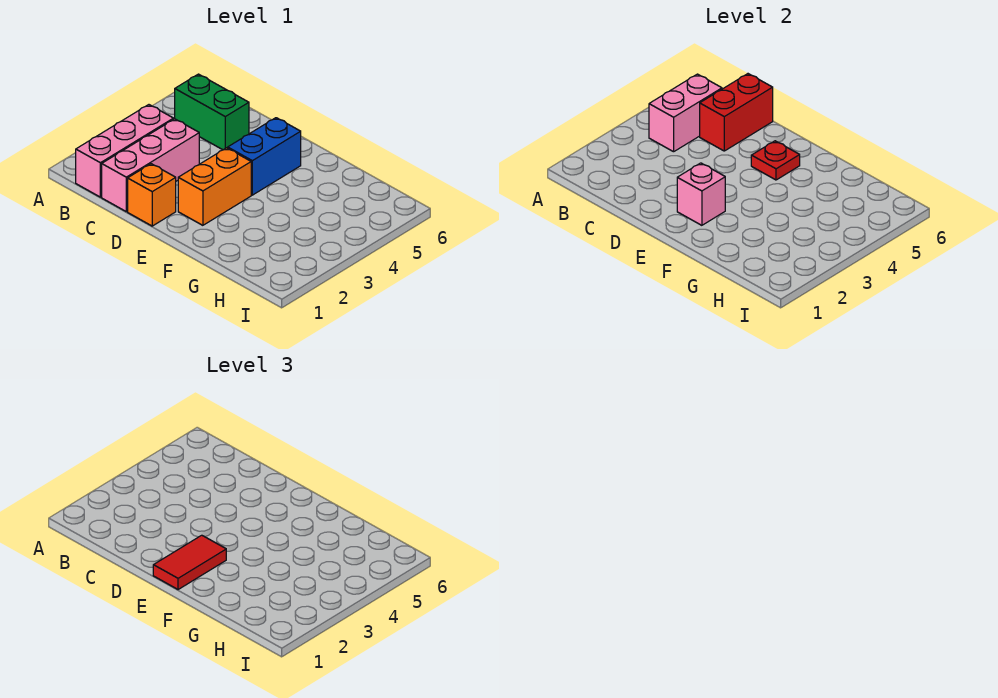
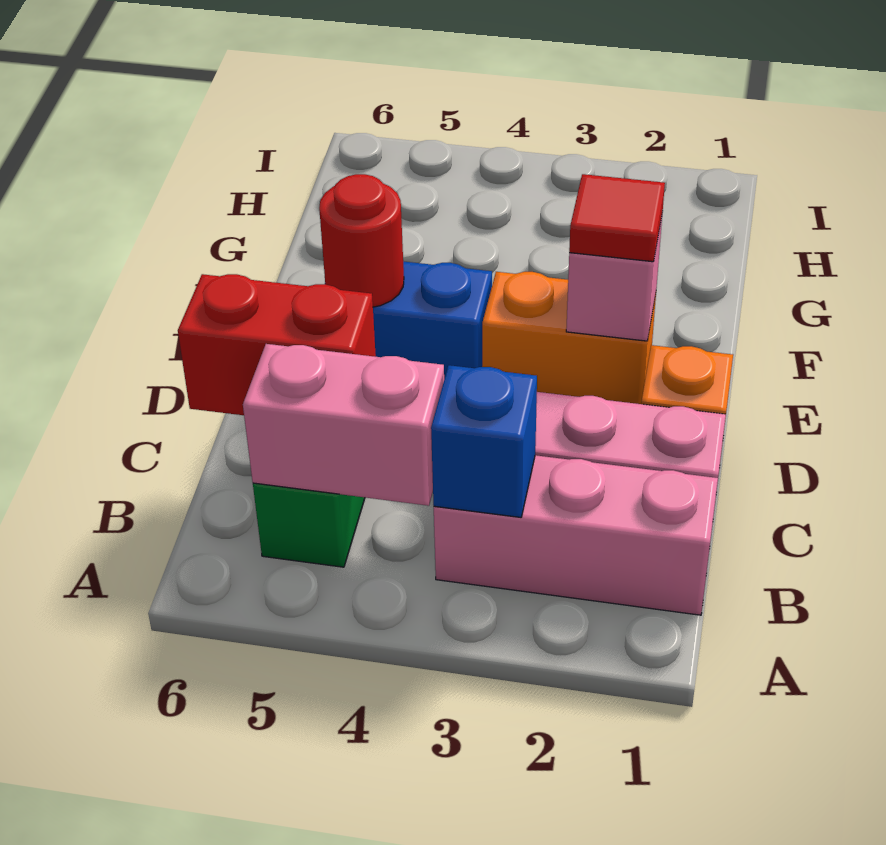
none -> blue brick B3 level 2
red tile E1:E2 level 3 -> red tile E2 level 3
red plate E5 level 2 -> red round brick E5 level 2

